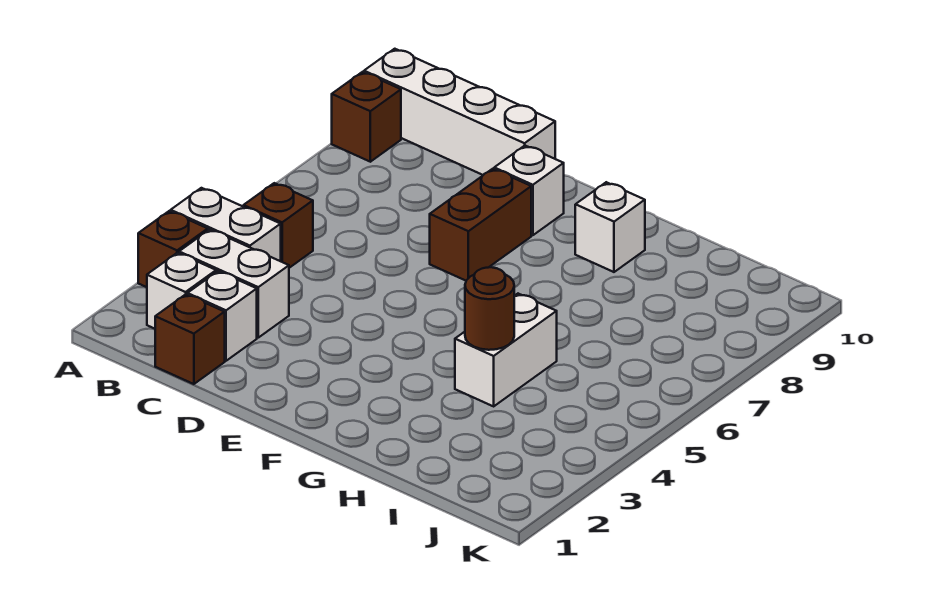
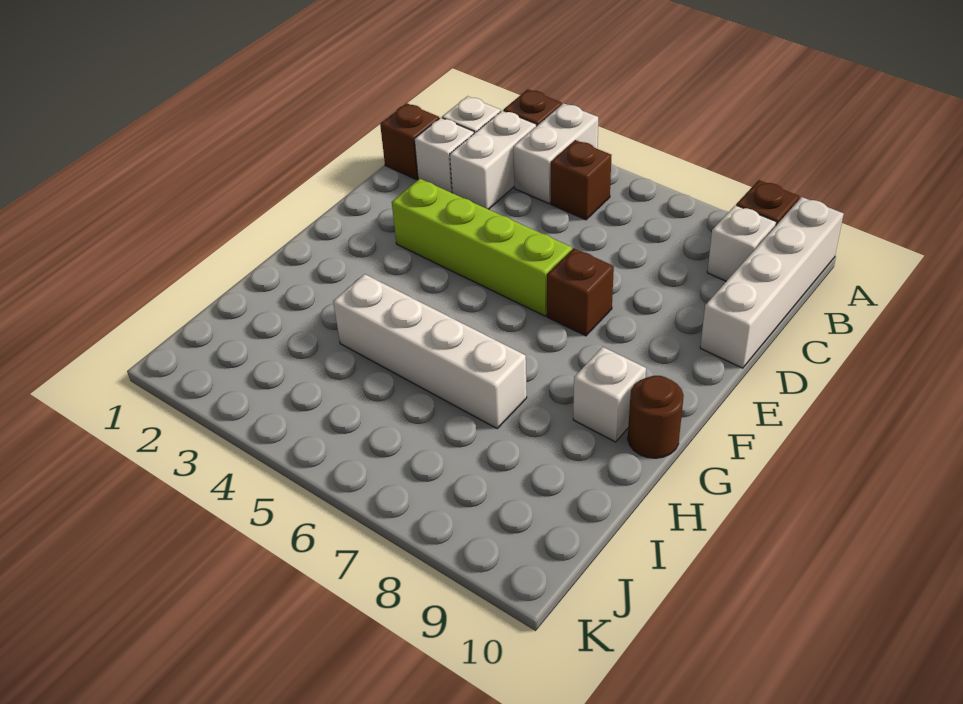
none -> lime brick E3:E6 level 1
brown brick E7:E8 level 1 -> brown brick E7 level 1
white brick E9 level 1 -> white brick B9 level 1
white brick H4:H5 level 1 -> white brick H4:H7 level 1
brown round brick H4 level 2 -> brown round brick G10 level 1

